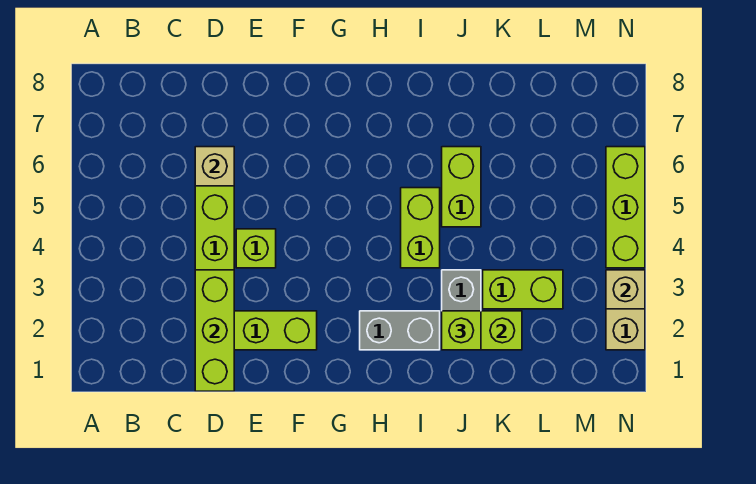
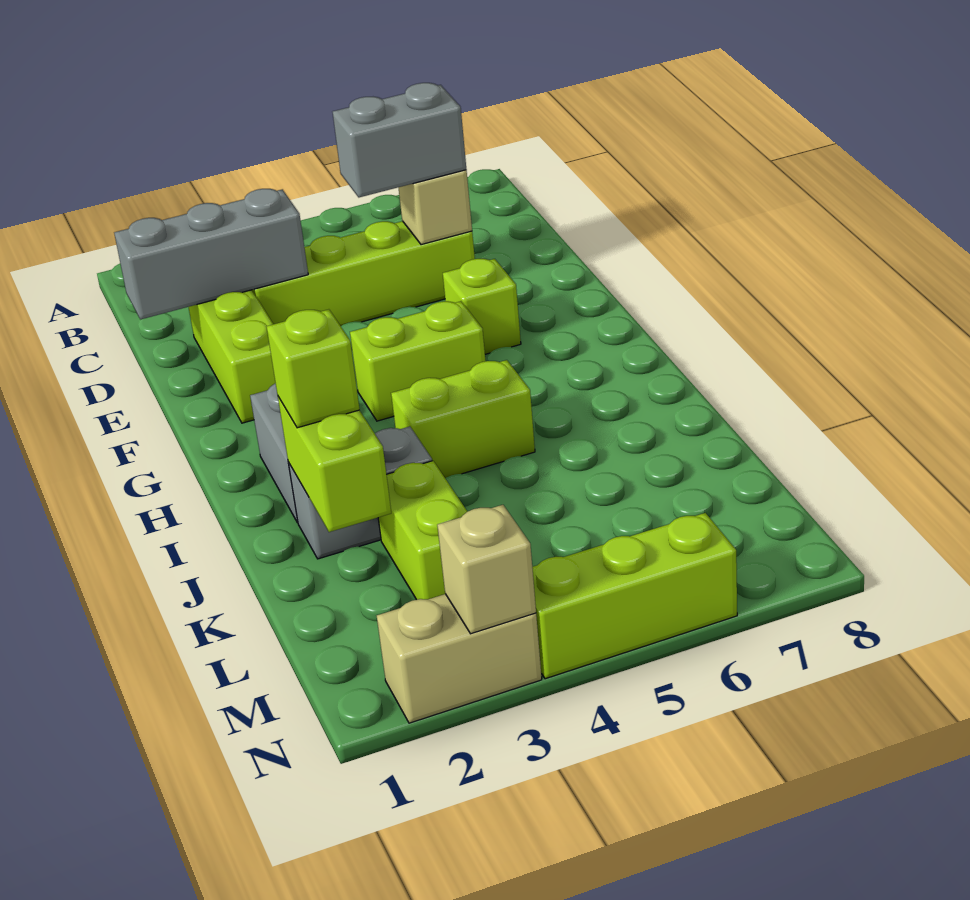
lime brick D1:D3 level 2 -> grey brick D1:D3 level 2
none -> grey brick D5:D6 level 3
lime brick E4 level 1 -> lime brick F6 level 1
lime brick J5:J6 level 1 -> lime brick G4:G5 level 1

